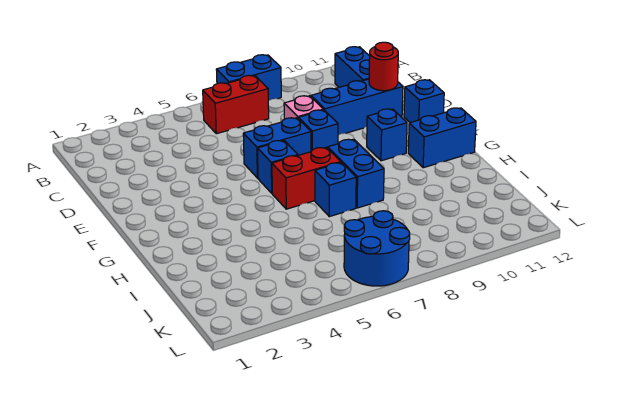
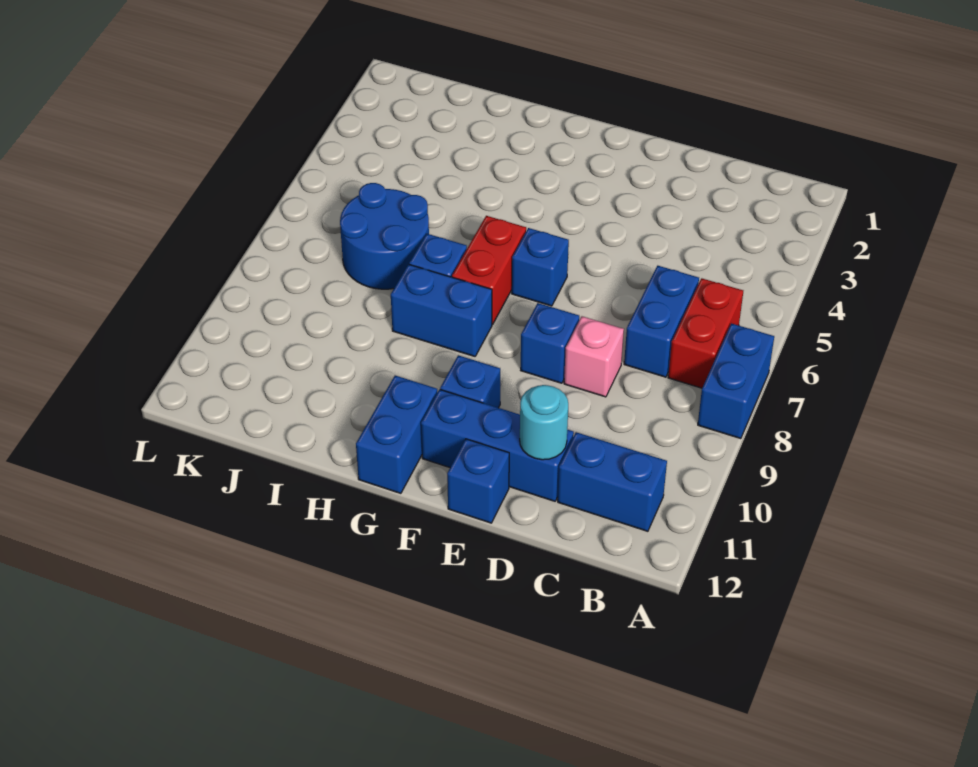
blue brick D9:D11 level 1 -> blue brick D11:F11 level 1
red round brick D11 level 2 -> cyan round brick D11 level 2
blue brick E6:E7 level 1 -> blue brick C6:C7 level 1
blue round brick K6:L7 level 1 -> blue round brick I6:J7 level 1

